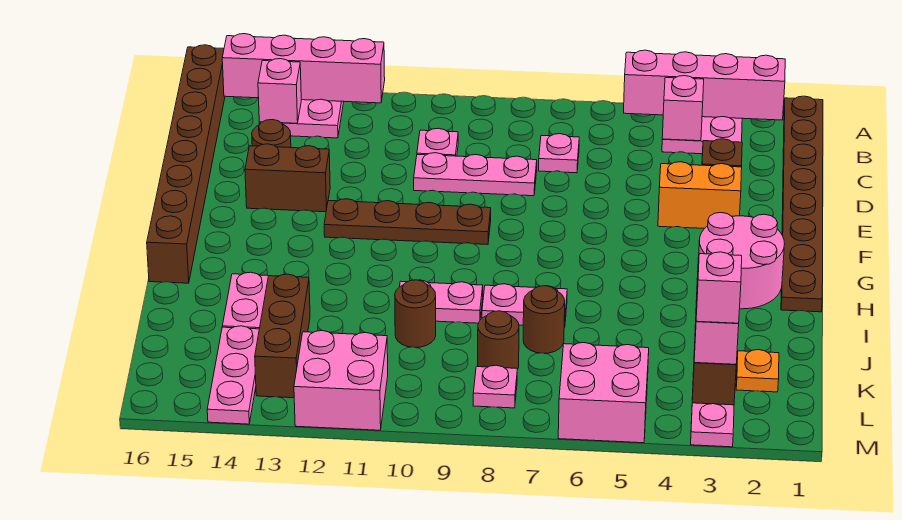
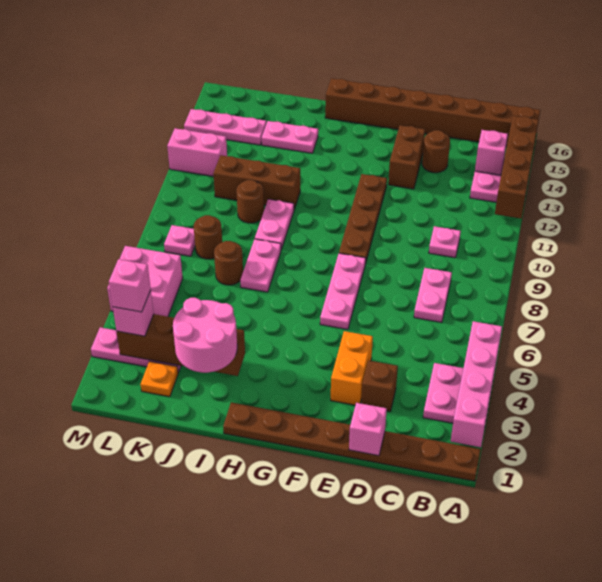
pink brick A12:A15 level 2 -> brown brick A12:A15 level 2
pink brick B4 level 2 -> pink brick D1 level 2
pink plate C7 level 1 -> pink plate C7:C8 level 1
pink plate D8:D10 level 1 -> pink plate F6:F8 level 1
brown brick J13:L13 level 1 -> brown brick I11:K11 level 1
pink brick L11:M12 level 1 -> pink brick L12:M12 level 1

